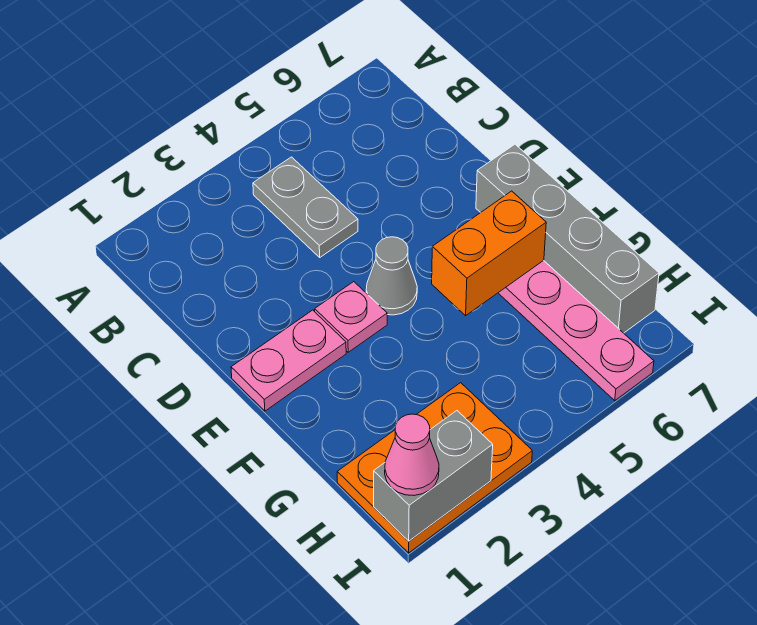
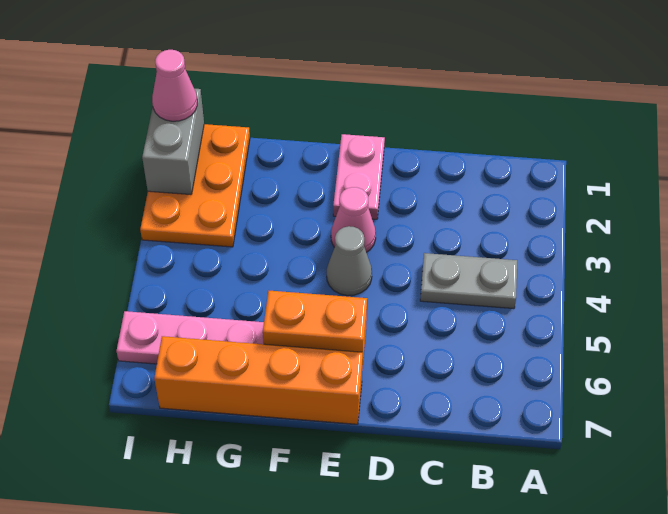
pink plate E3 level 1 -> pink cone E3 level 1
grey brick E7:H7 level 1 -> orange brick E7:H7 level 1
orange brick F5:F6 level 2 -> orange brick E6:F6 level 2

